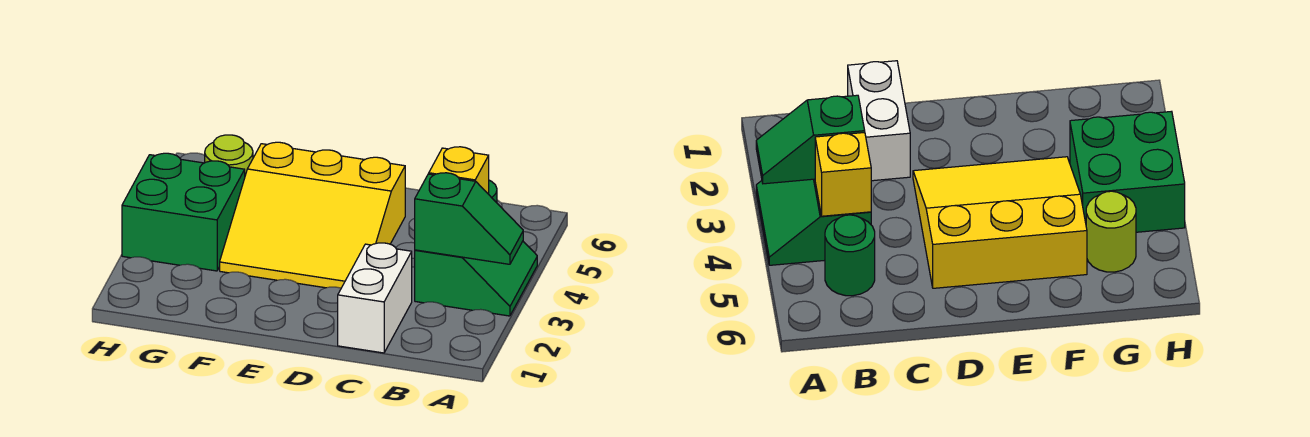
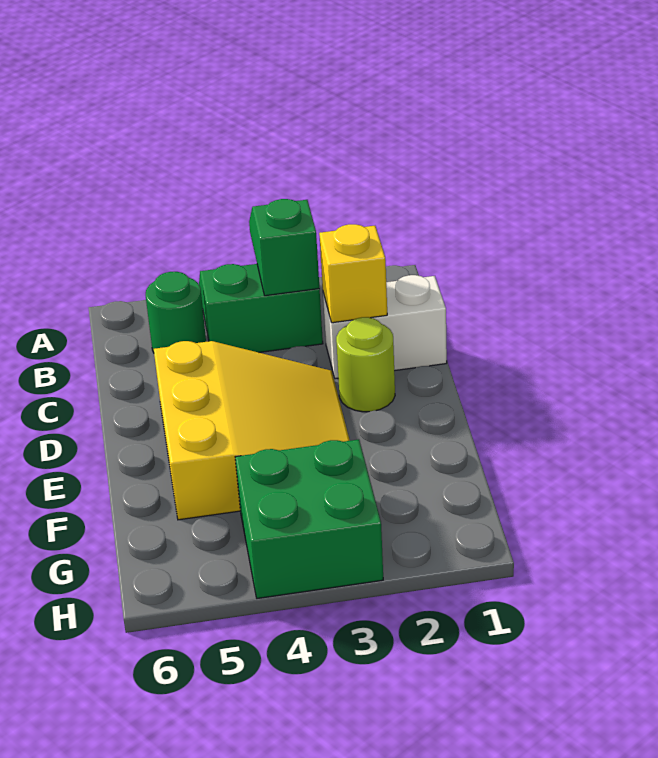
yellow brick B4 level 2 -> yellow brick C2 level 2
lime round brick G5 level 1 -> lime round brick D2 level 1

